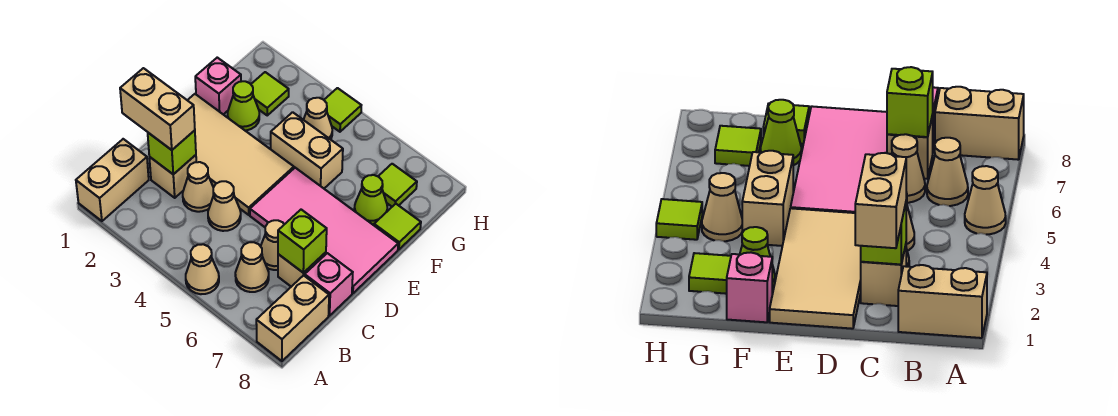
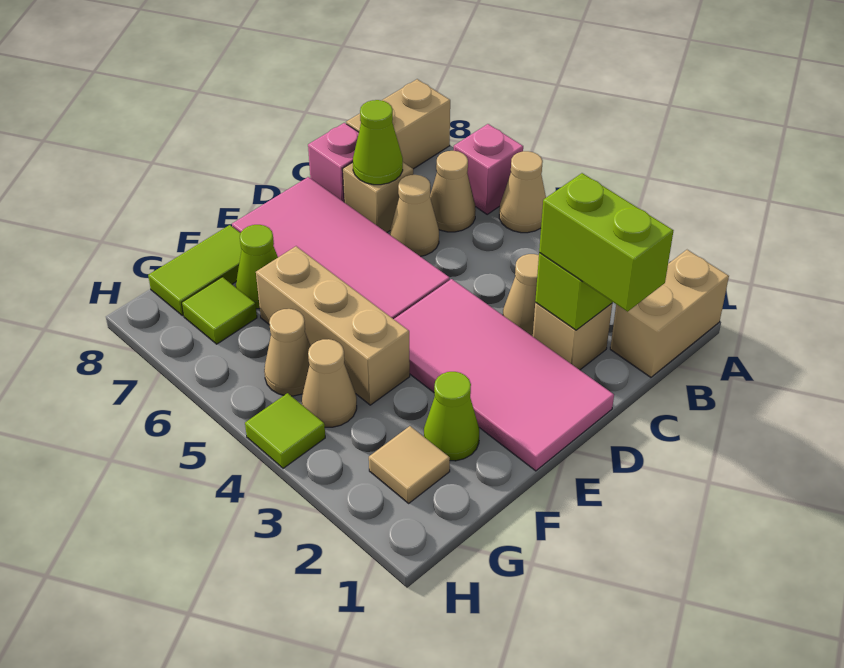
tan brick C1:C2 level 3 -> lime brick C1:C2 level 3
tan cone C4 level 1 -> tan cone G5 level 1
lime brick C7 level 2 -> lime cone C7 level 2
tan tile D1:E4 level 1 -> pink tile D1:E4 level 1
pink brick F1 level 1 -> pink brick A6 level 1
tan brick F4:F5 level 1 -> tan brick F4:F6 level 1
lime tile F8 level 1 -> lime tile F8:G8 level 1
lime tile G2 level 1 -> tan tile G2 level 1

